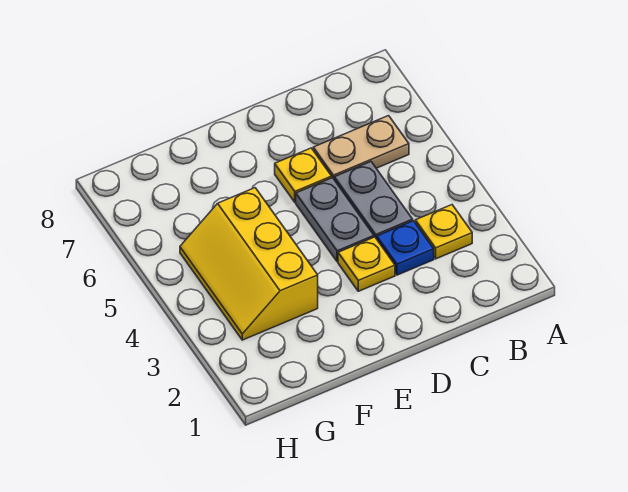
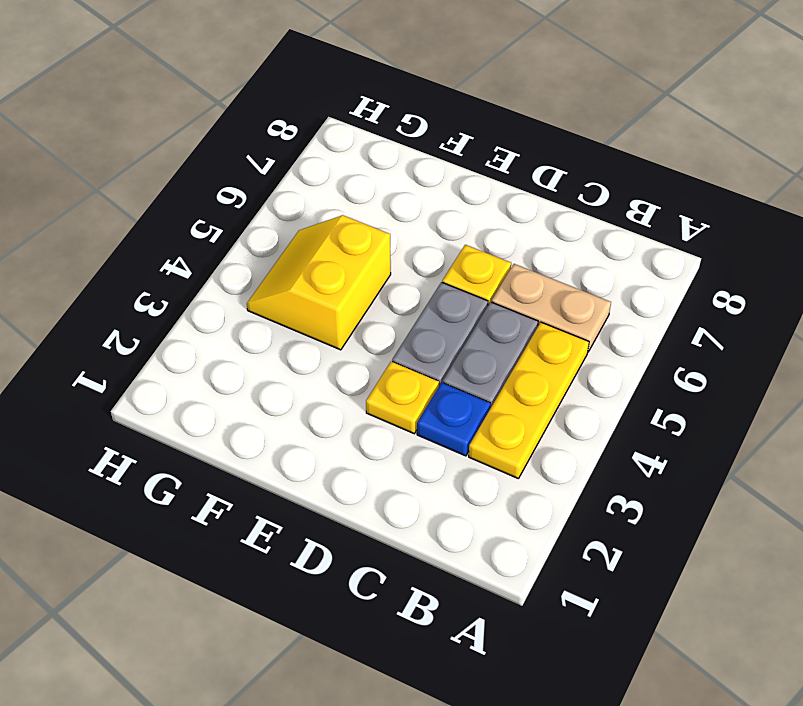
yellow plate B3 level 1 -> yellow plate B3:B5 level 1
yellow slope F3:G5 level 1 top F -> yellow slope F4:G5 level 1 top F

